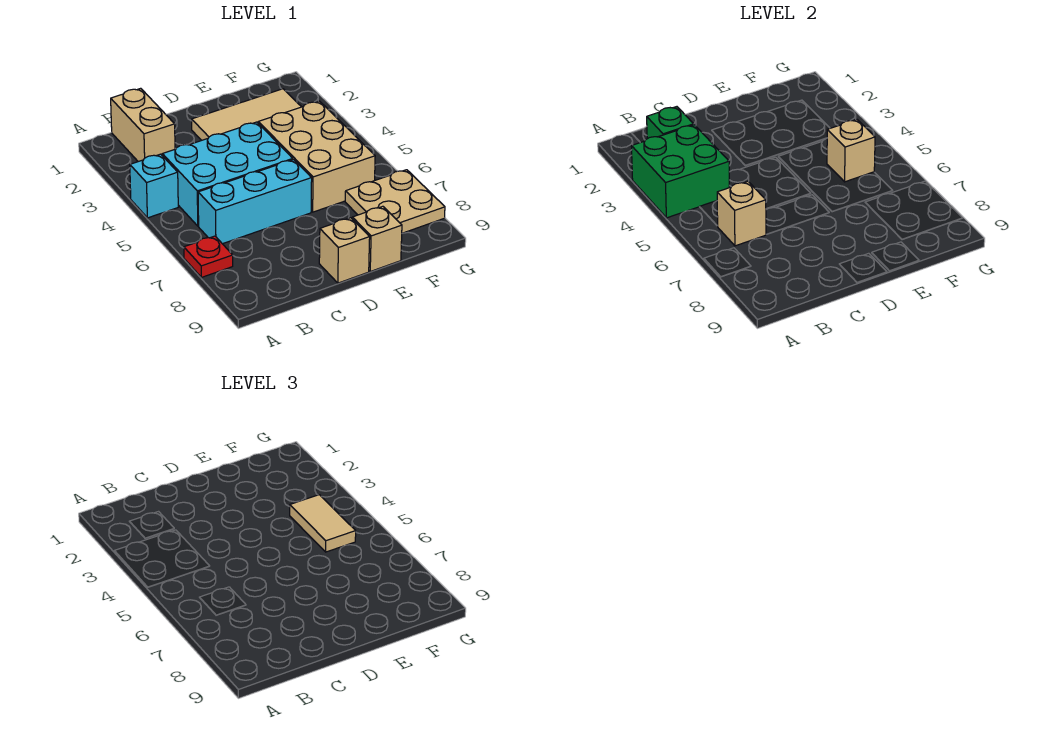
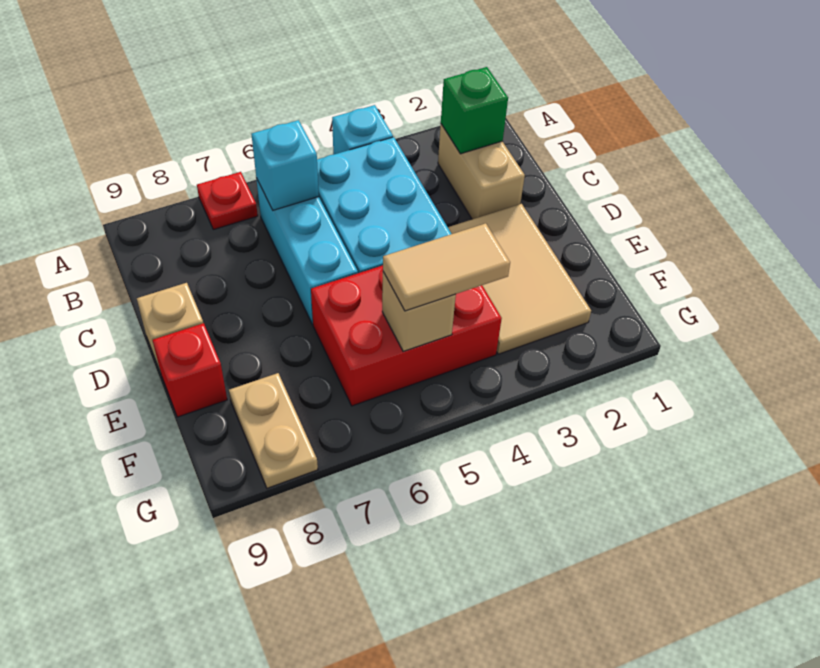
green brick A3:B4 level 2 -> none
tan brick B1:B2 level 1 -> tan brick B2:C2 level 1
tan brick B6 level 2 -> cyan brick B6 level 2
tan brick E4:F6 level 1 -> red brick E4:F6 level 1
tan brick E9 level 1 -> red brick E9 level 1
tan plate F7:G8 level 1 -> tan plate F8:G8 level 1

